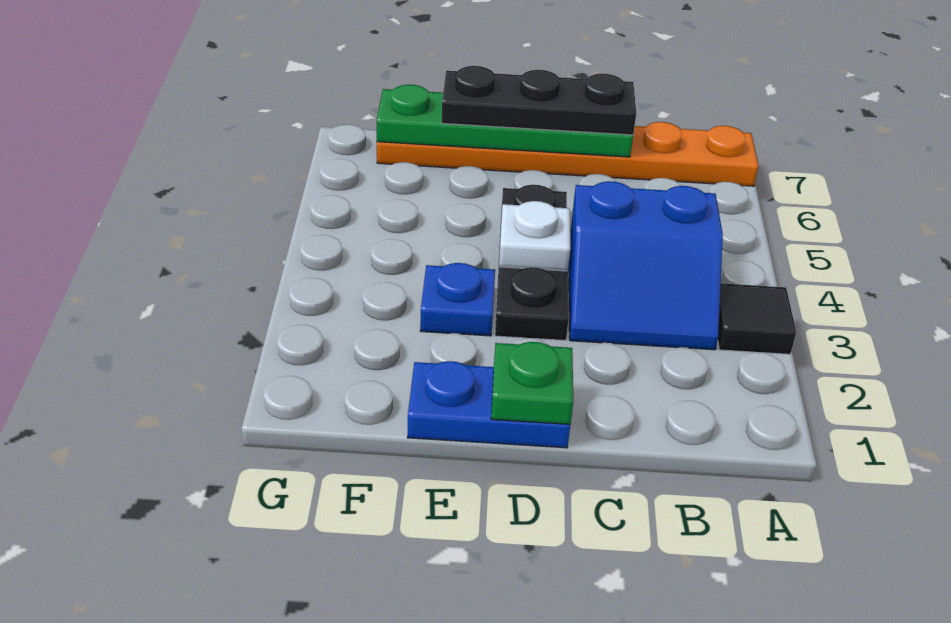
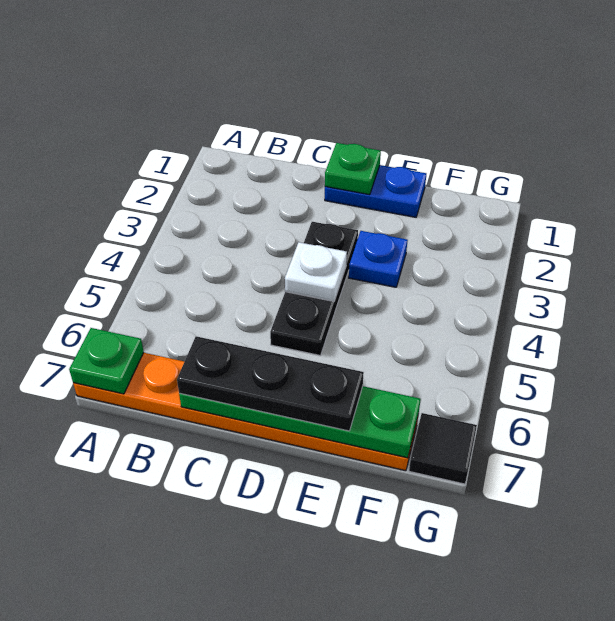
black tile A3 level 1 -> black tile G7 level 1
none -> green plate A7 level 2
blue slope B3:C4 level 1 top 4 -> none

